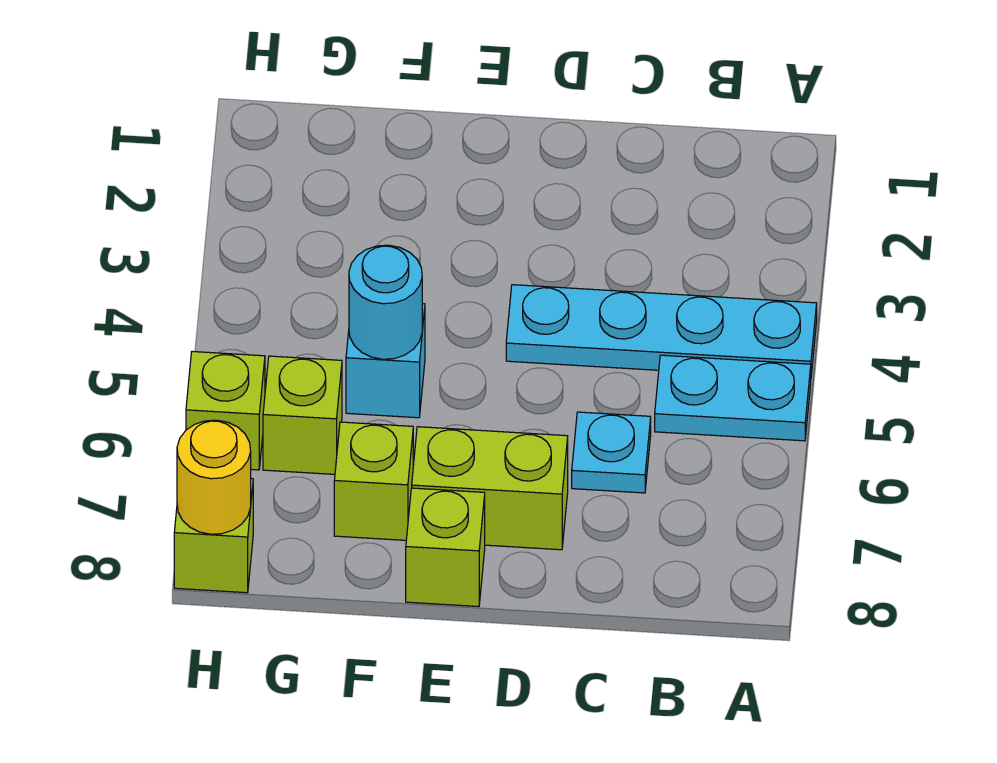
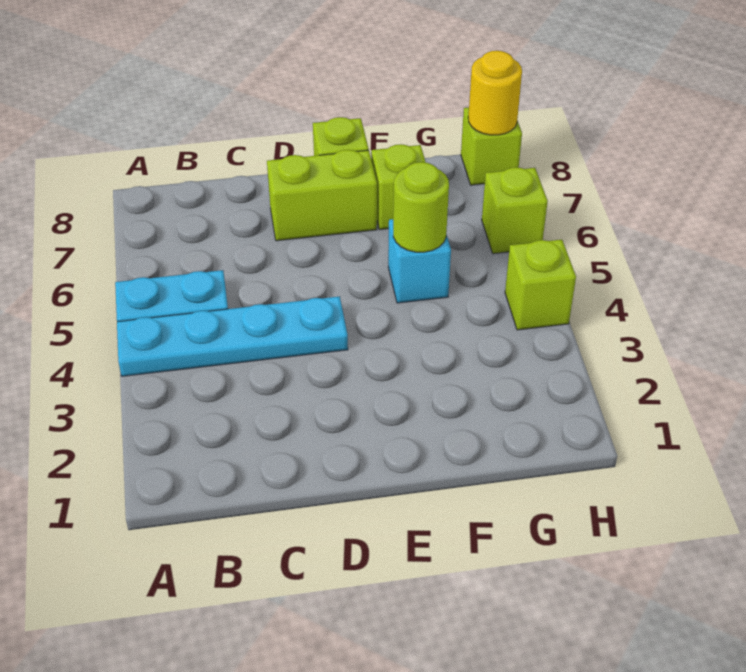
cyan plate C6 level 1 -> none
cyan round brick F5 level 2 -> lime round brick F5 level 2
lime brick G6 level 1 -> lime brick H4 level 1

